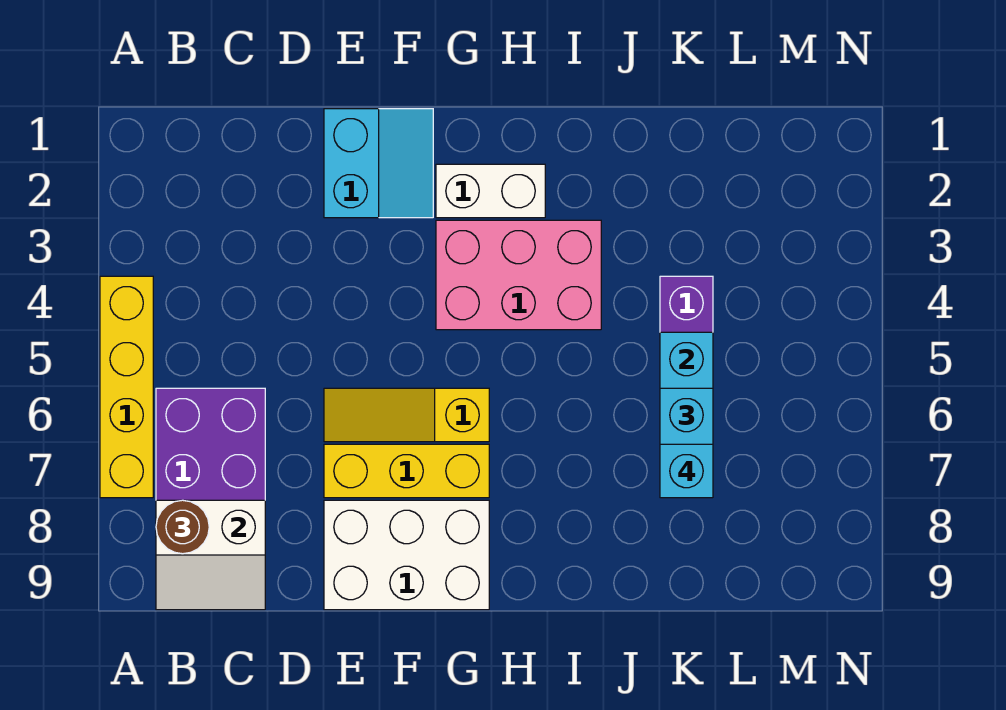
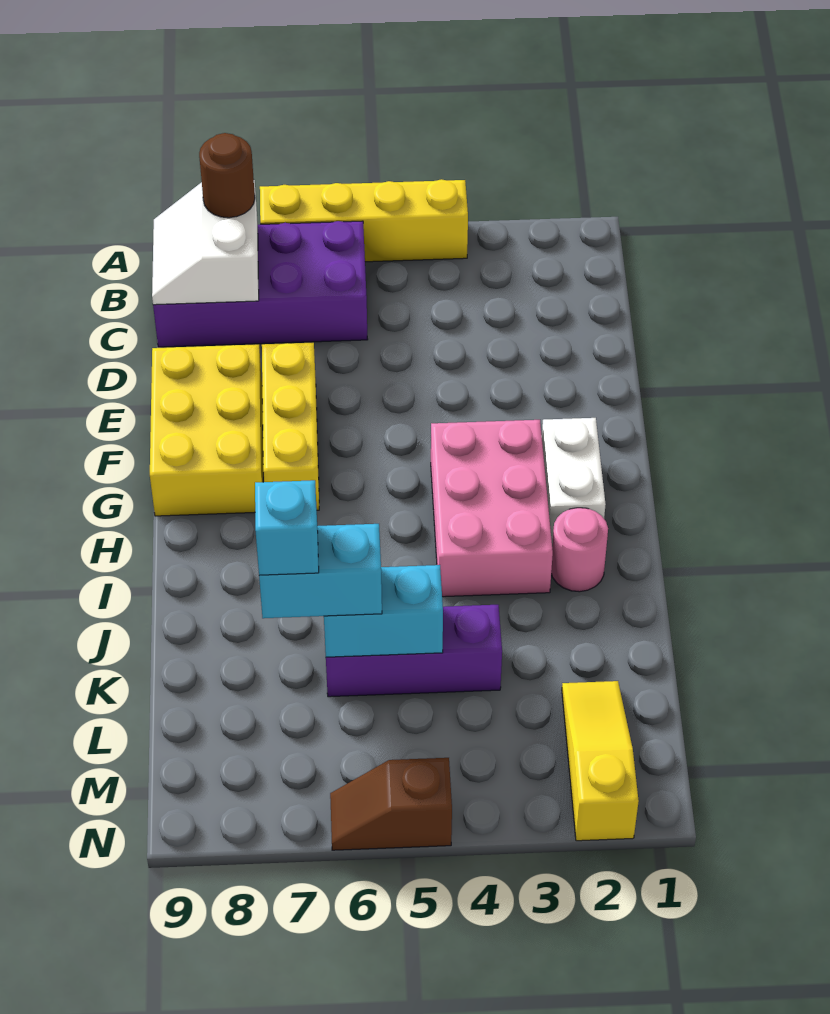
cyan slope E1:F2 level 1 top E -> none
yellow slope E6:G6 level 1 top G -> yellow slope L2:N2 level 1 top N
white brick E8:G9 level 1 -> yellow brick E8:G9 level 1
none -> pink round brick I2 level 1
none -> brown slope N5:N6 level 1 top 5

